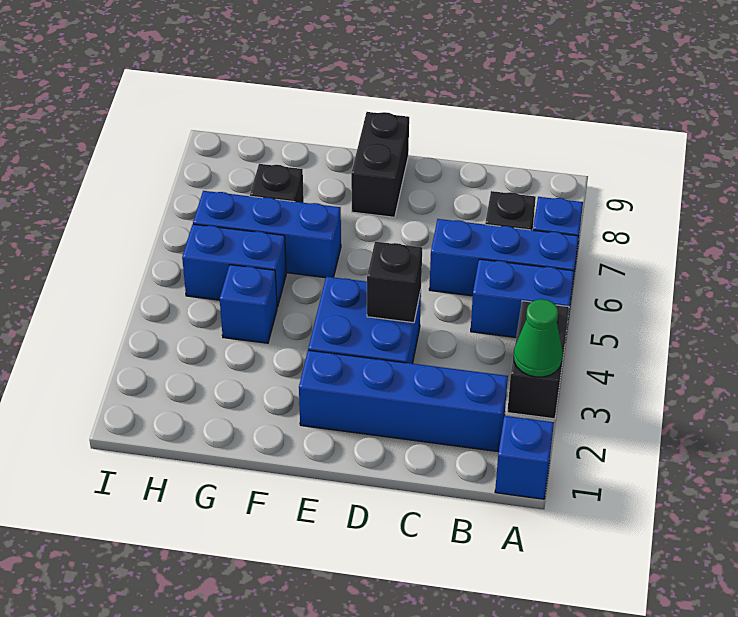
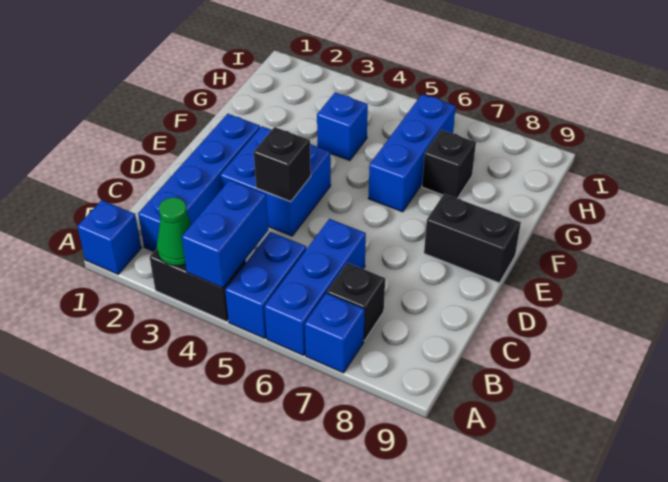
blue brick G5:H5 level 1 -> blue brick A4:B4 level 2

